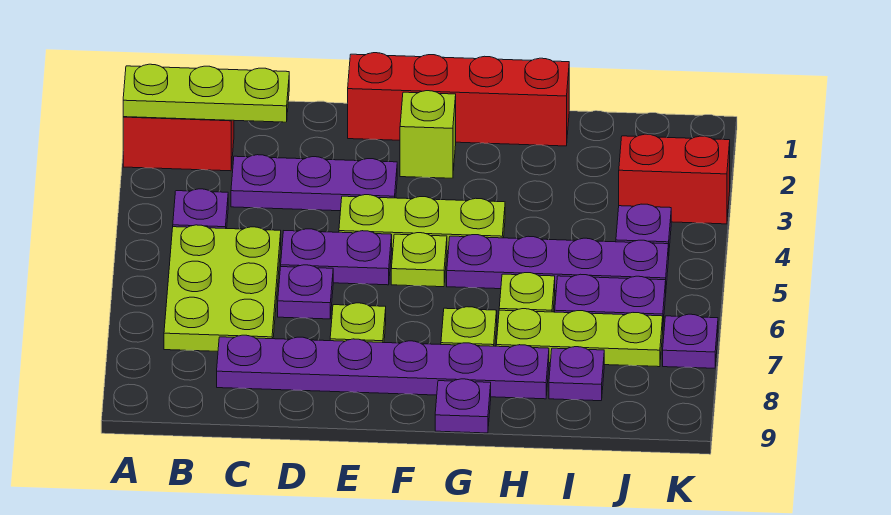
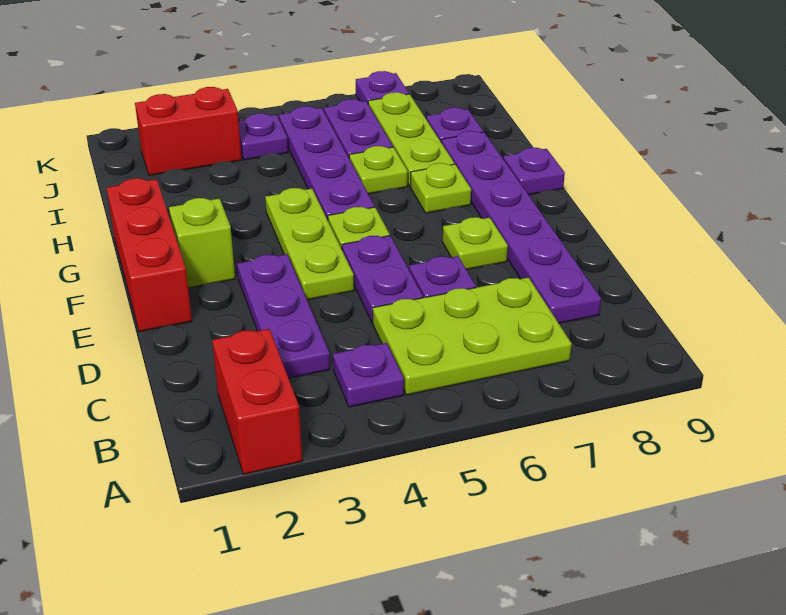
lime plate A2:C2 level 2 -> none
red brick E1:H1 level 1 -> red brick E1:G1 level 1
red brick J3:K3 level 1 -> red brick J2:J3 level 1

